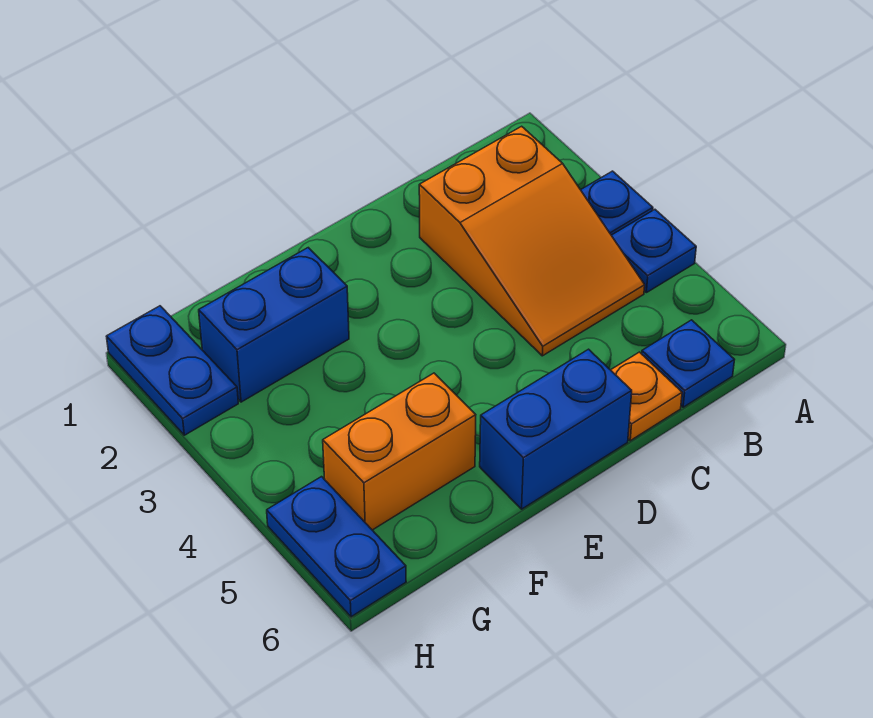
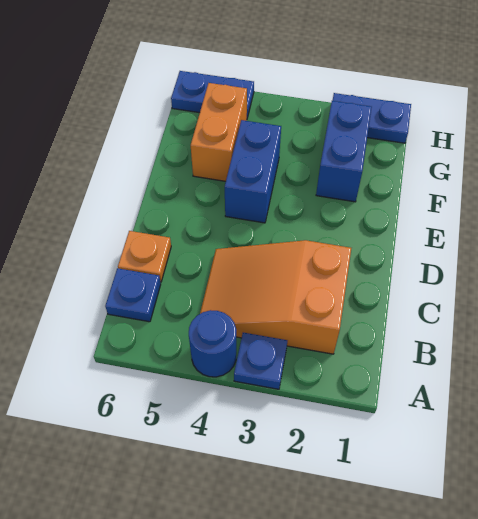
blue plate A4 level 1 -> blue round brick A4 level 1
blue brick D6:E6 level 1 -> blue brick E4:F4 level 1

